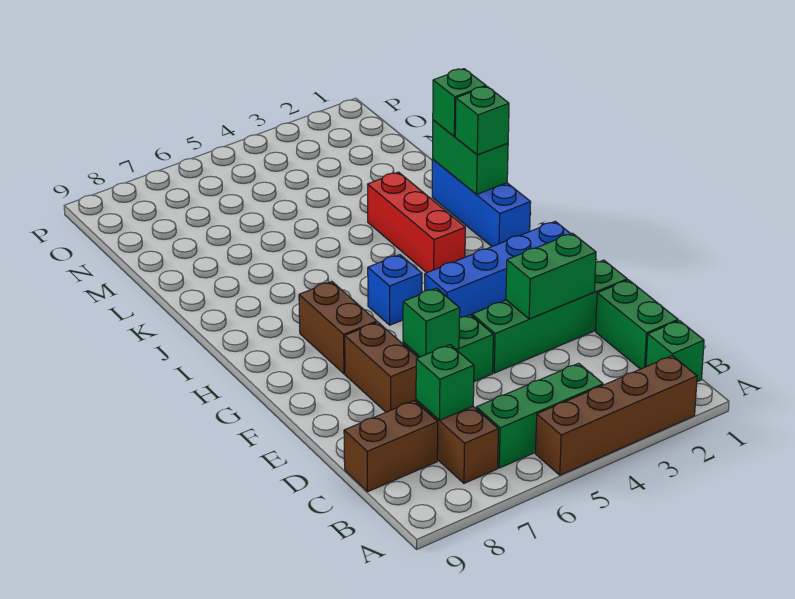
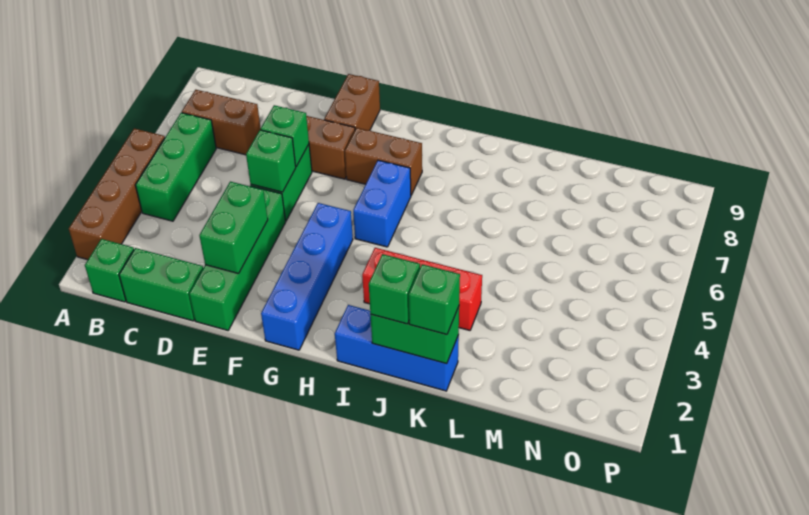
green brick C7 level 2 -> green brick E5 level 2
brown brick C8:C9 level 1 -> brown brick F8:F9 level 1
blue brick H5 level 1 -> blue brick H5:H6 level 1

